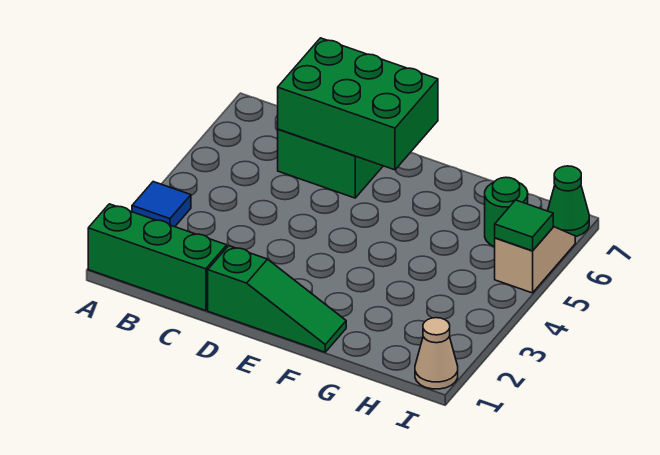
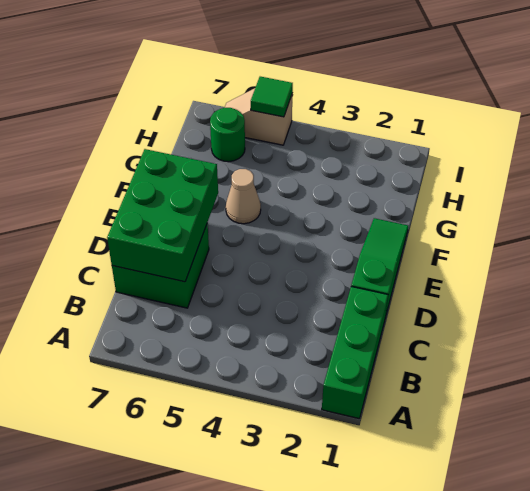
blue tile A3 level 1 -> none
tan cone I1 level 1 -> tan cone F5 level 1
green cone I7 level 1 -> none

